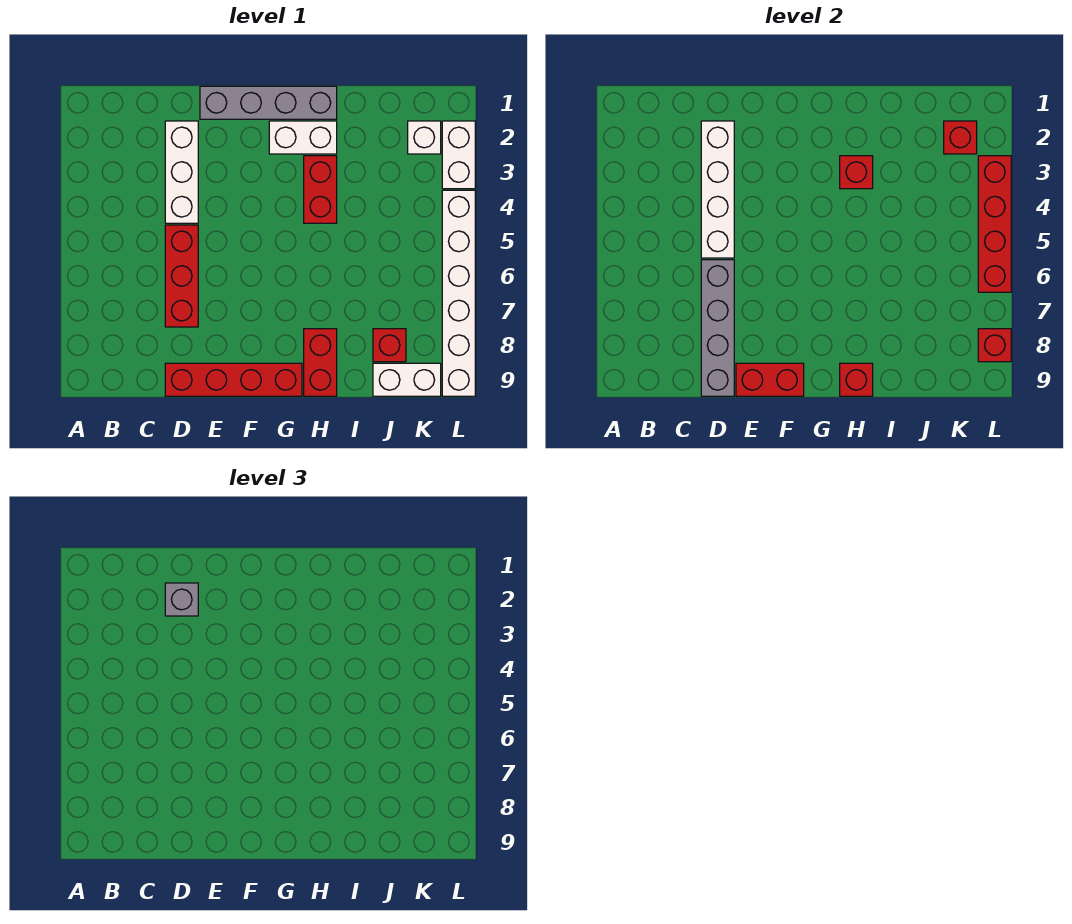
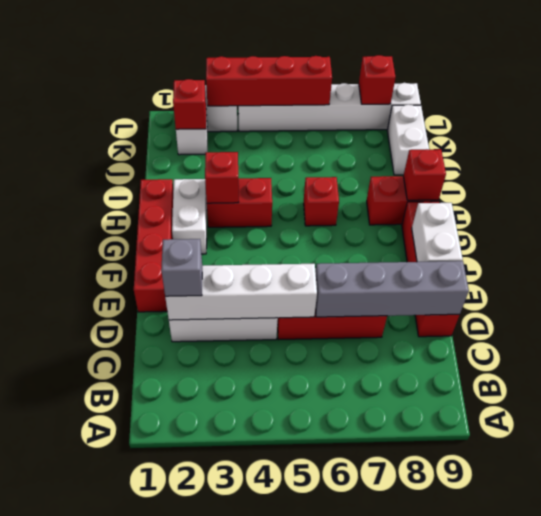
grey brick E1:H1 level 1 -> red brick E1:H1 level 1
red brick E9:F9 level 2 -> white brick E9:F9 level 2
red brick J8 level 1 -> red brick H6 level 1

